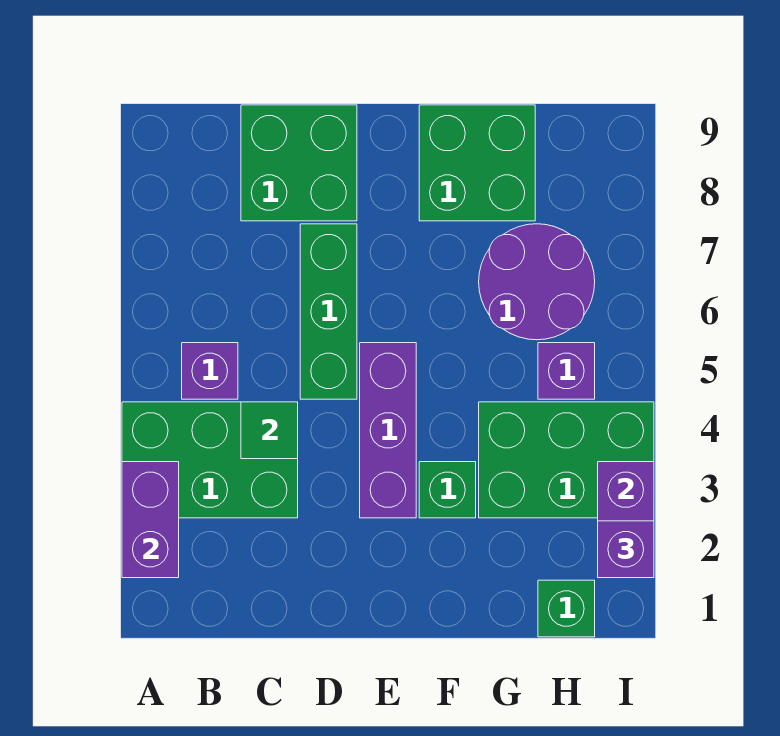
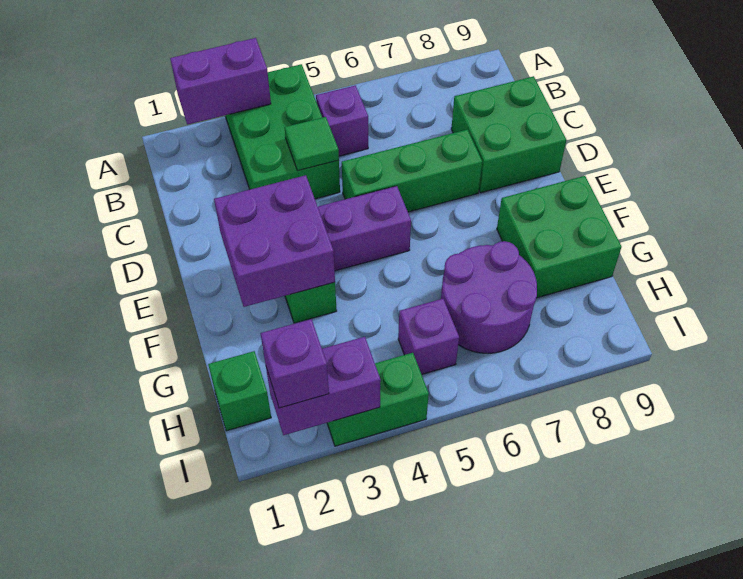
none -> purple brick E2:F3 level 2
green brick G3:I4 level 1 -> green brick I3:I4 level 1

